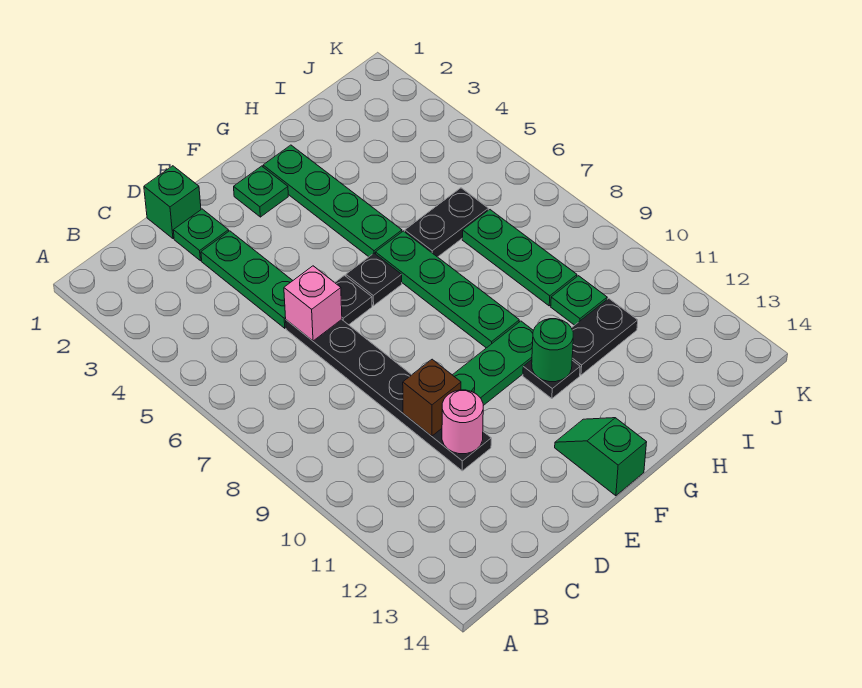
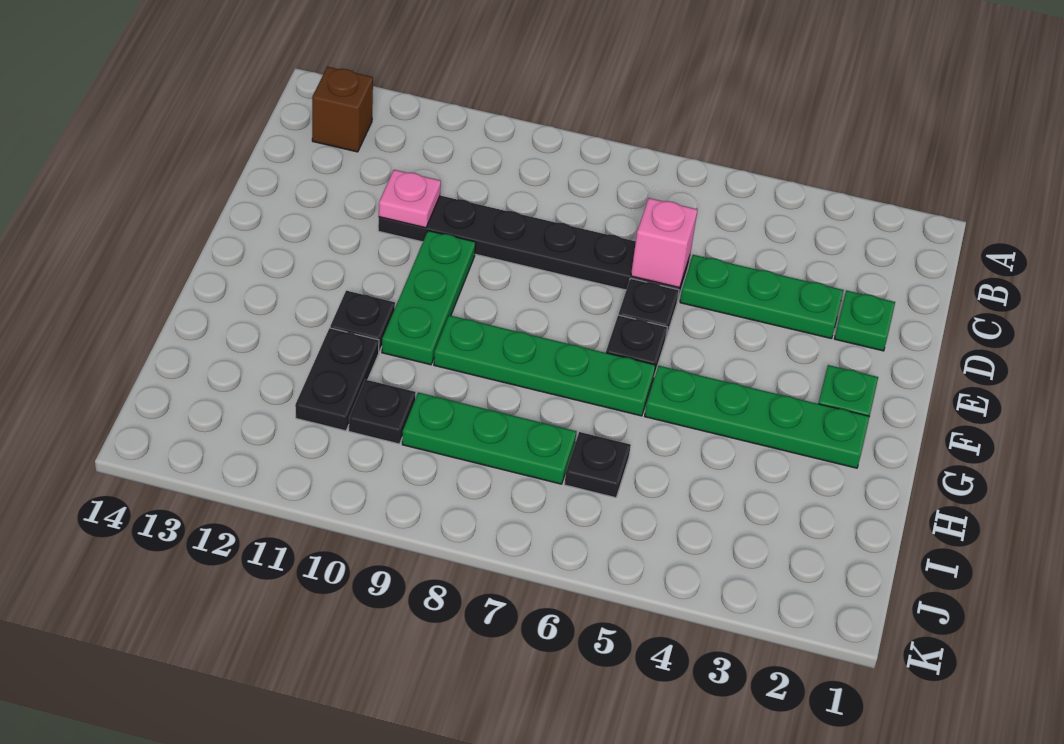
green brick D1 level 1 -> none
brown brick D10 level 2 -> brown brick B13 level 1
pink round brick D11 level 2 -> pink plate D11 level 2
green slope F13:F14 level 1 top 14 -> none
green round brick G11 level 2 -> none
black plate H6:I6 level 1 -> black plate I6 level 1
green plate I10 level 1 -> black plate I10 level 1

